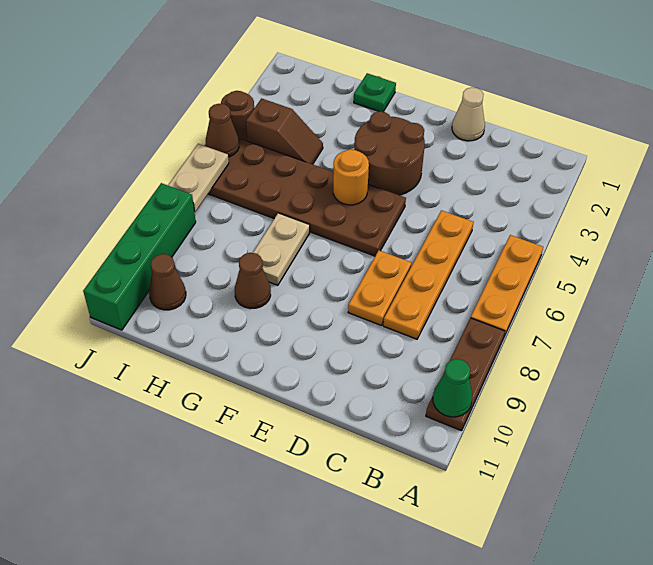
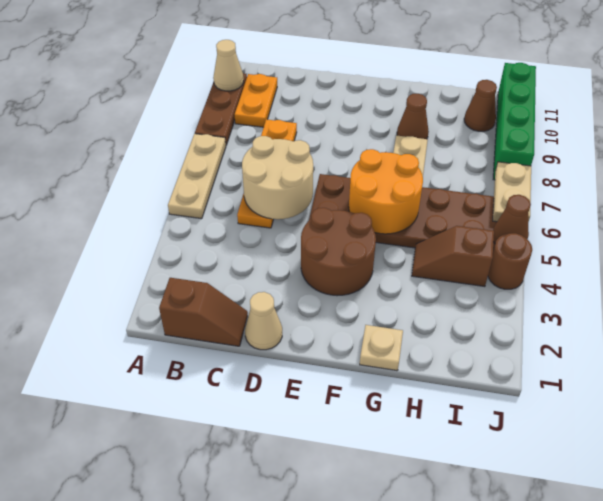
orange plate A5:A7 level 1 -> tan plate A5:A7 level 1
green cone A10 level 2 -> tan cone A10 level 2
none -> brown slope B1:C1 level 1 top B
none -> tan round brick C5:D6 level 2
orange plate D7:D8 level 1 -> orange plate B9:B10 level 1
orange round brick F5 level 2 -> orange round brick F5:G6 level 2
green plate G1 level 1 -> tan plate G1 level 1

